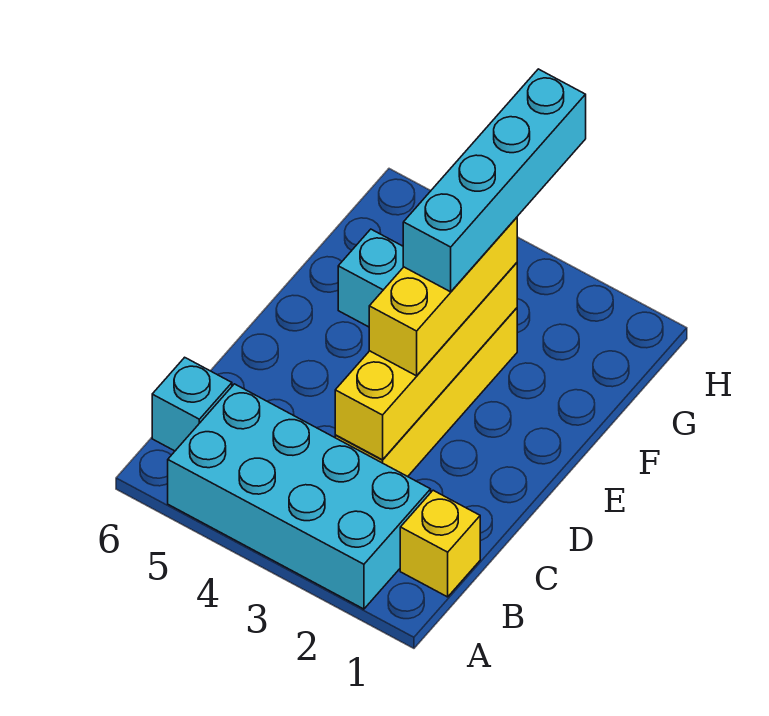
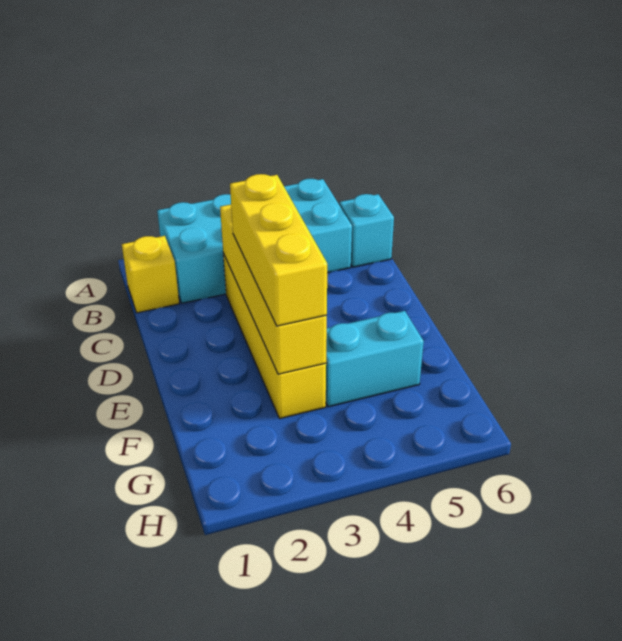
cyan brick E3:H3 level 4 -> none

